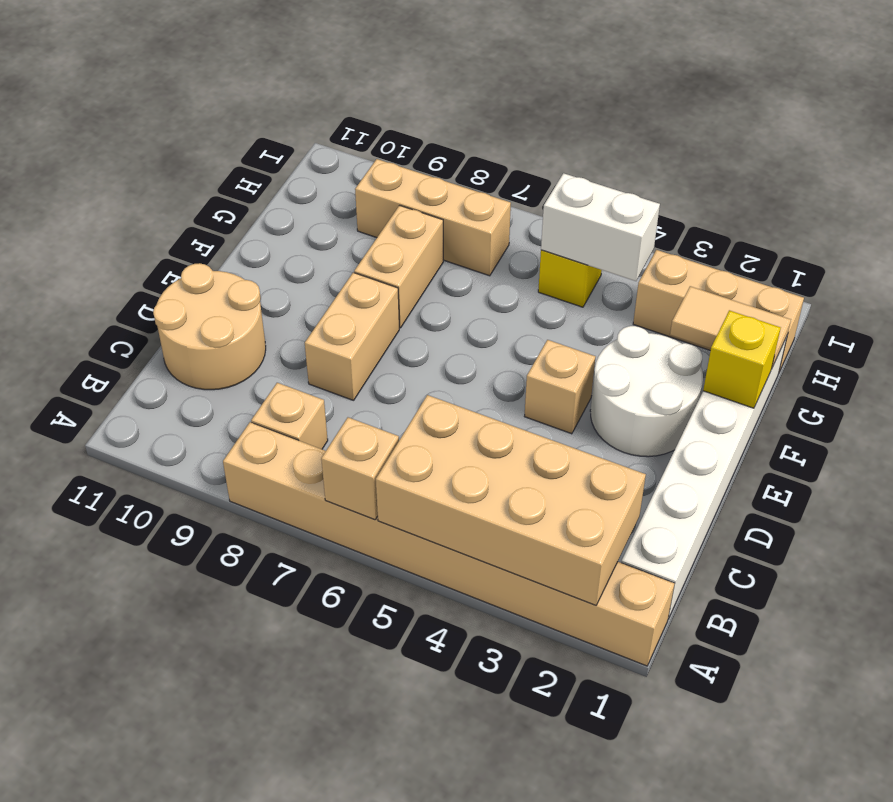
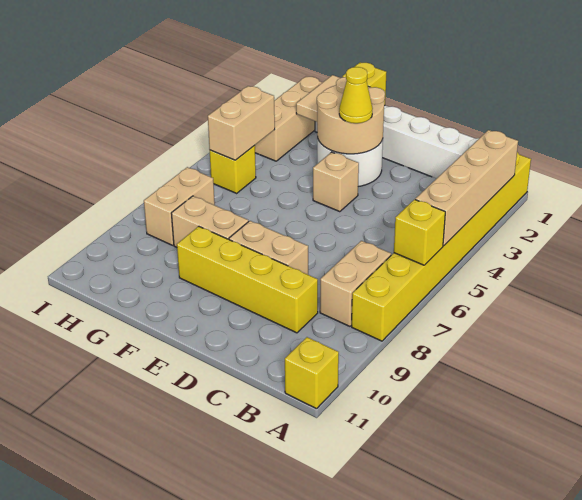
tan brick A1:A8 level 1 -> yellow brick A1:A8 level 1
tan brick A2:B5 level 2 -> tan brick A2:A5 level 2
tan brick A6 level 2 -> yellow brick A6 level 2
none -> yellow brick A11 level 1
tan brick B8 level 1 -> tan brick B7:B8 level 1
none -> yellow brick C9:F9 level 1
tan round brick C10:D11 level 1 -> tan round brick E2:F3 level 2
none -> yellow cone E3 level 3
white brick H4:H5 level 2 -> tan brick H4:H5 level 2
tan brick H7:H9 level 1 -> tan brick H7:H8 level 1

